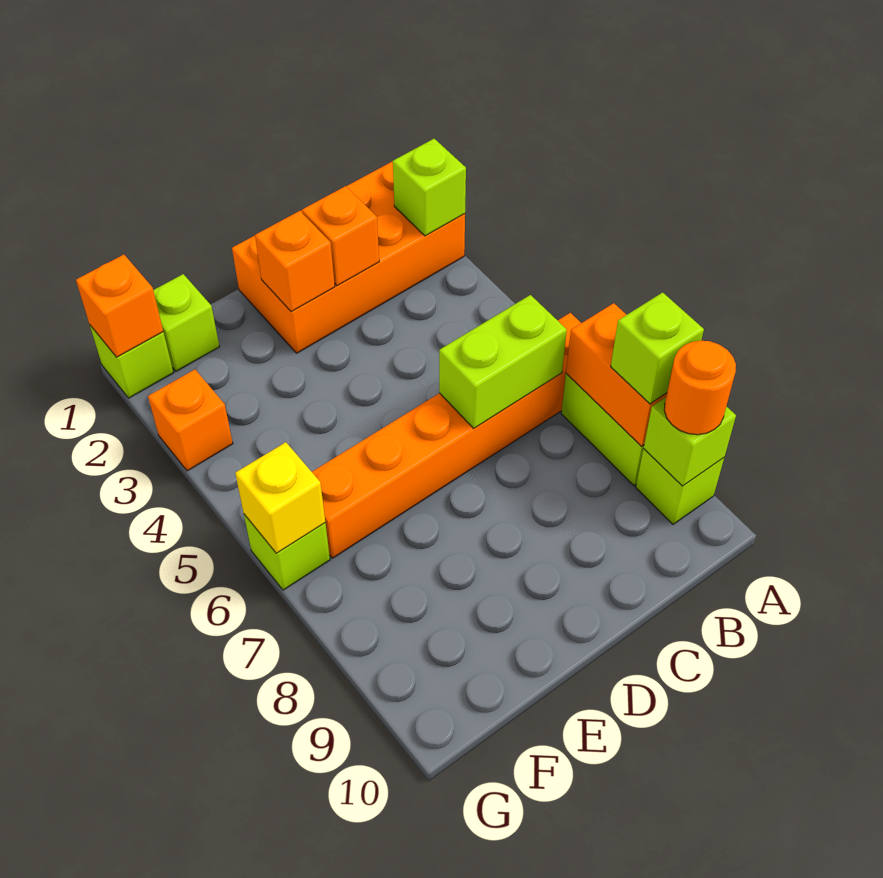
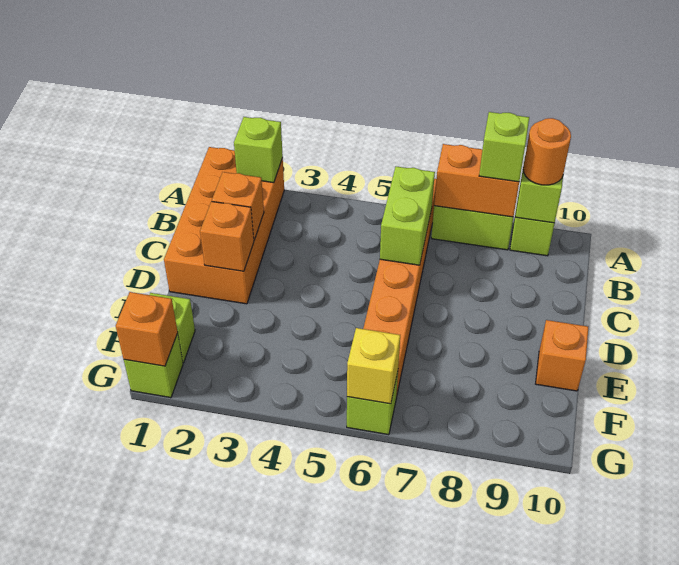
orange brick G3 level 1 -> orange brick E10 level 1

